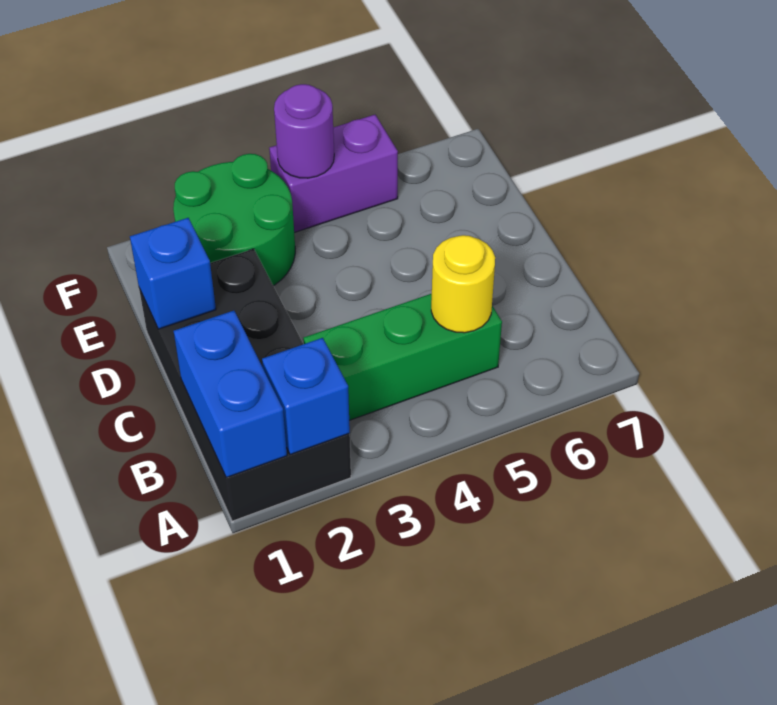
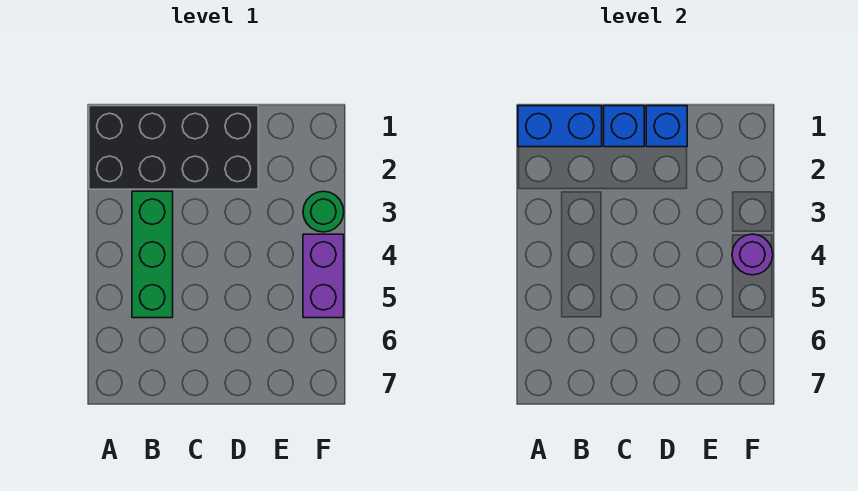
blue brick A2 level 2 -> blue brick C1 level 2
yellow round brick B5 level 2 -> none
green round brick E2:F3 level 1 -> green round brick F3 level 1

